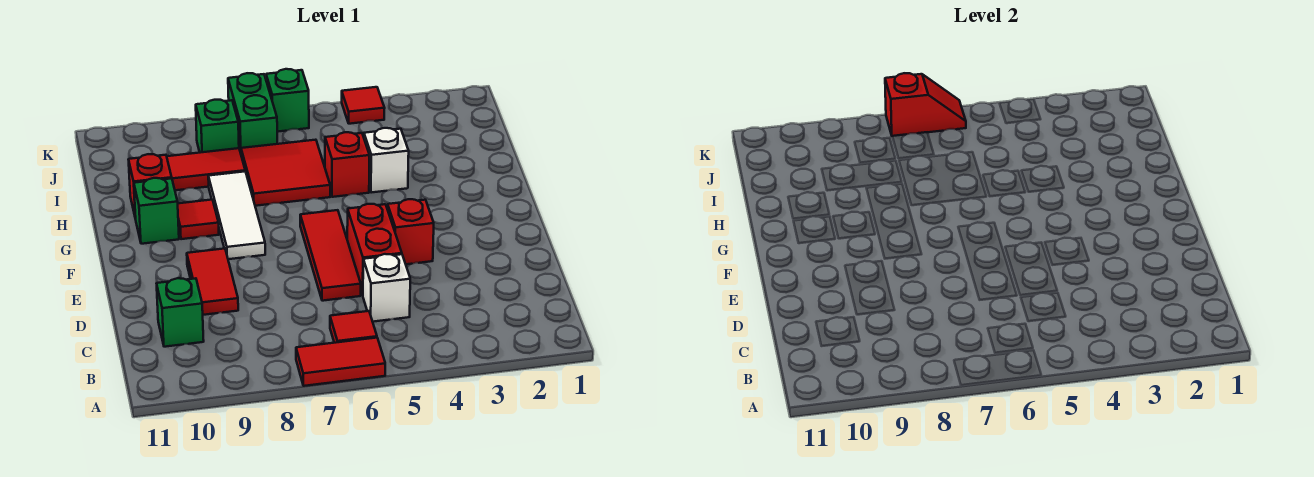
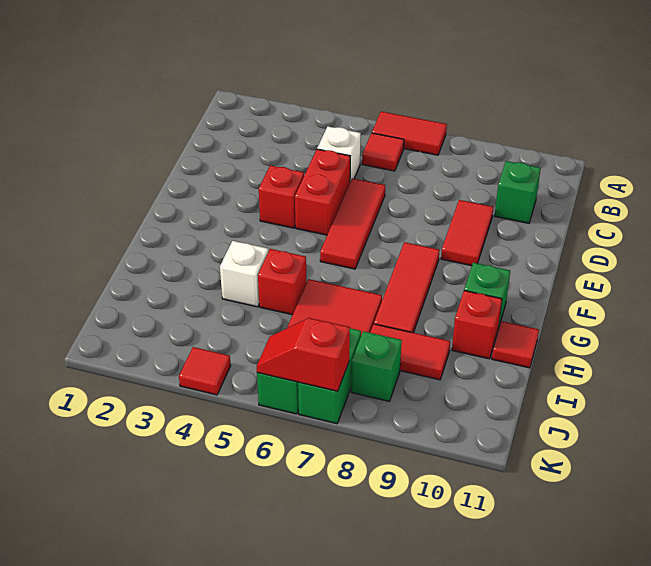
white tile F8:H8 level 1 -> red tile F8:H8 level 1
red tile G9 level 1 -> red tile H11 level 1

